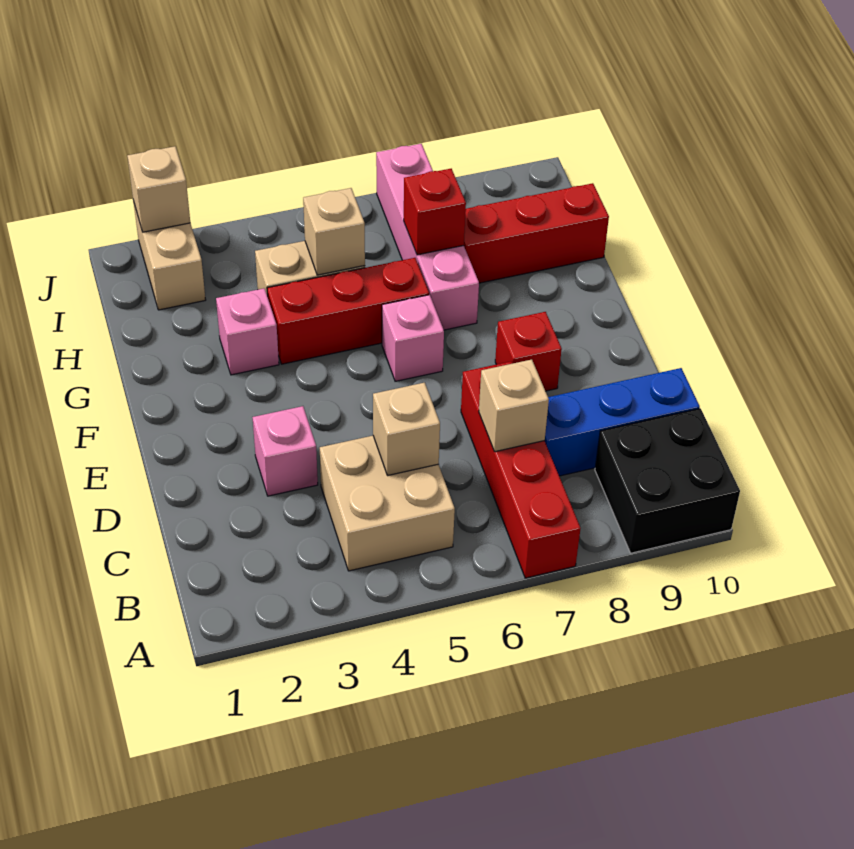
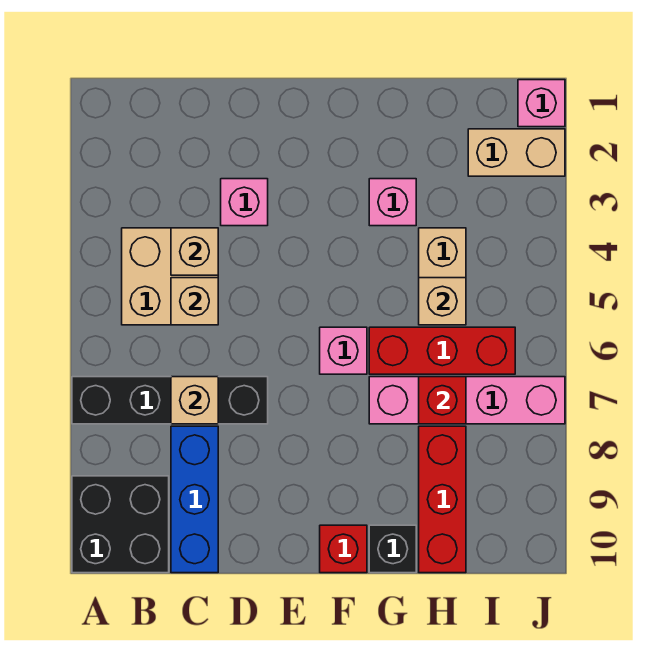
red brick A7:D7 level 1 -> black brick A7:D7 level 1
red brick E8 level 1 -> red brick F10 level 1
red brick G4:G6 level 1 -> red brick G6:I6 level 1
none -> black brick G10 level 1
none -> pink brick J1 level 1
tan brick J2 level 2 -> tan brick C4 level 2

